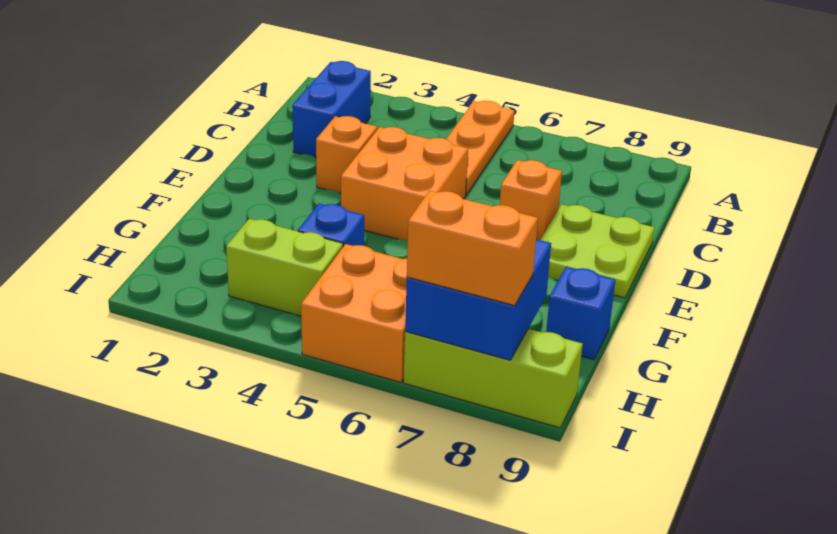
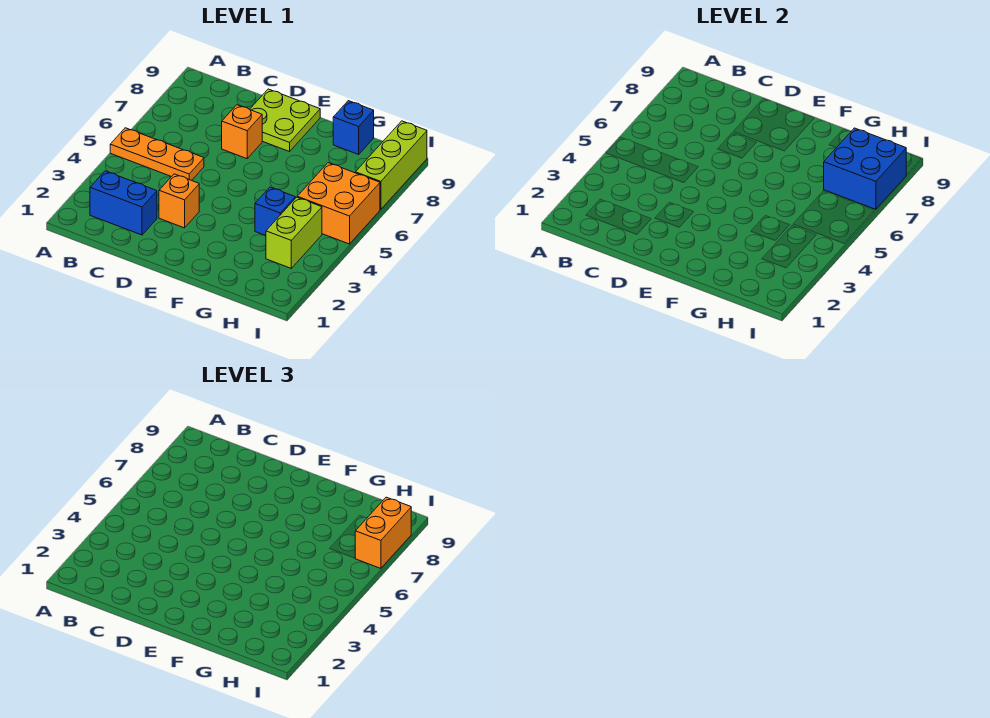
orange brick D4:E5 level 1 -> none

